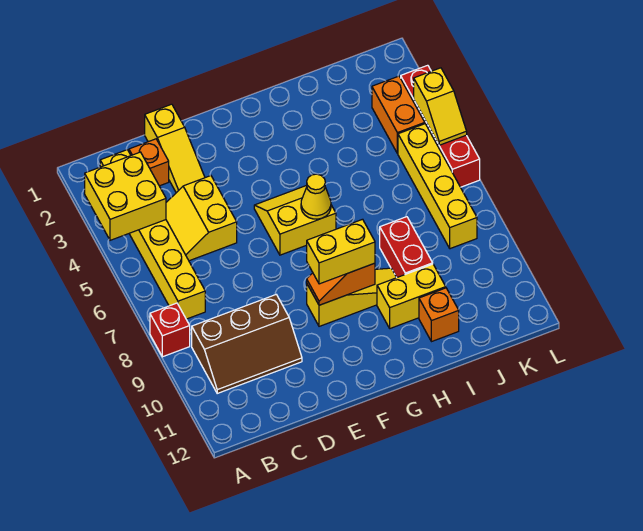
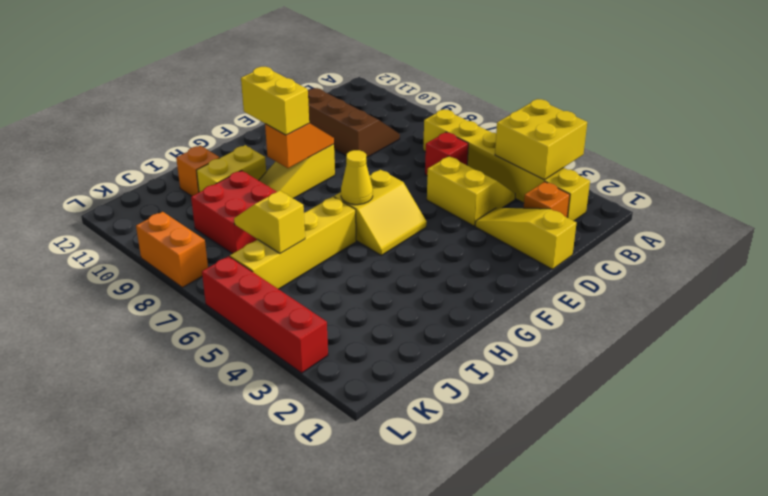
red brick A8 level 1 -> red brick C6 level 1
brown slope B9:D10 level 1 top 9 -> brown slope C9:D11 level 1 top D
yellow brick F9:G9 level 3 -> yellow brick G9:G10 level 3
red brick I8:I9 level 1 -> red brick I8:J9 level 1
orange brick K3:K4 level 1 -> orange brick L8:L9 level 1
yellow brick K5:K8 level 1 -> yellow brick H6:K6 level 1
yellow slope L4:L5 level 2 top 4 -> yellow slope J6:J7 level 2 top 6

